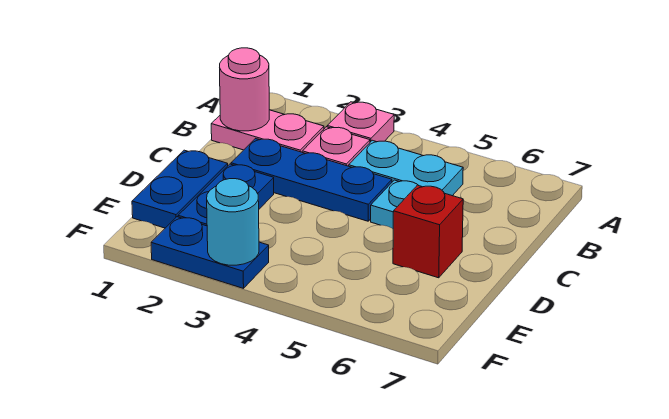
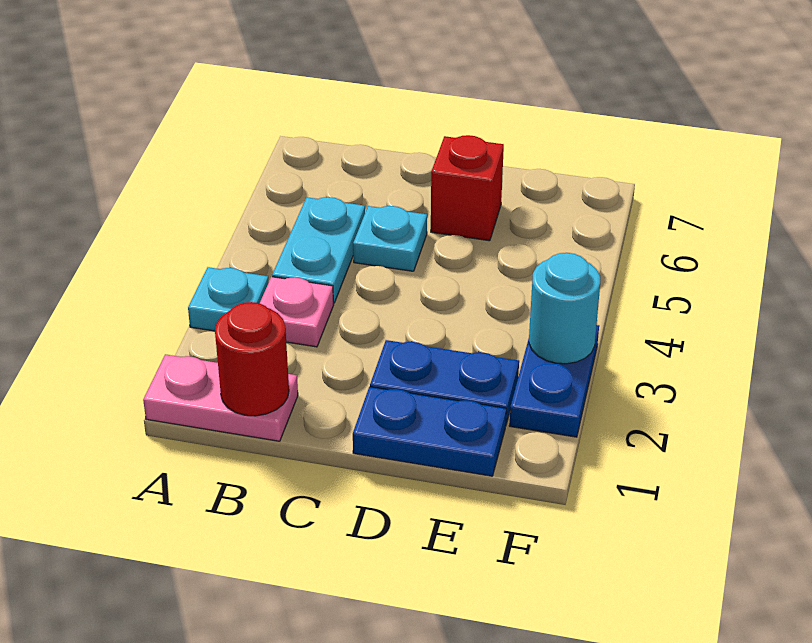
pink plate A3 level 1 -> cyan plate A3 level 1
pink plate B1:B2 level 1 -> pink plate A1:B1 level 1
pink round brick B1 level 2 -> red round brick B1 level 2
blue plate C2:C4 level 1 -> none

